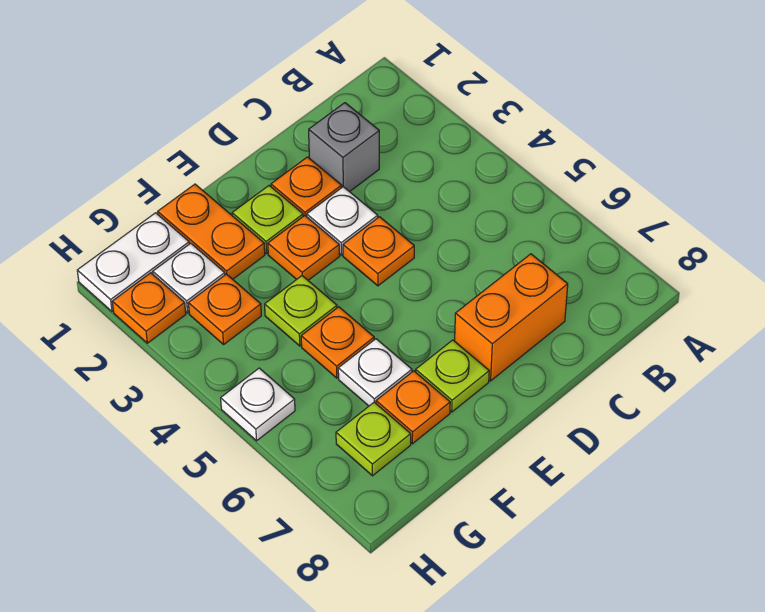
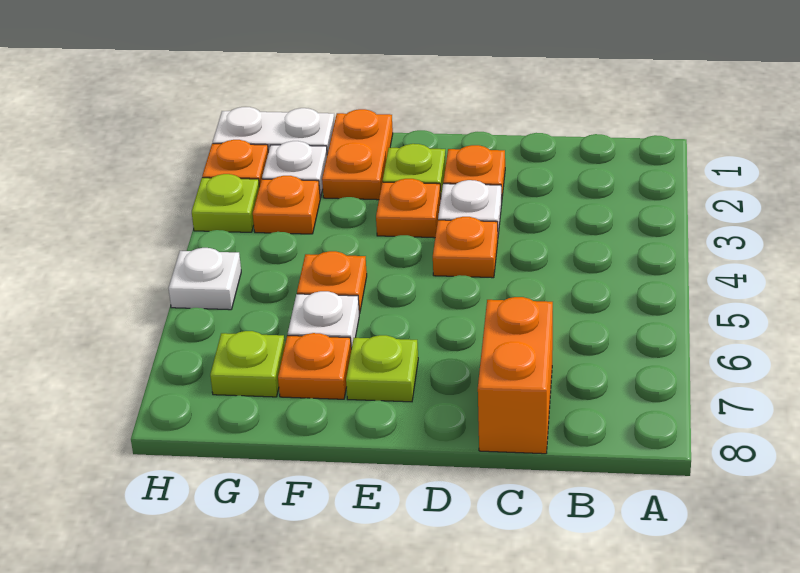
grey brick C2 level 1 -> none
orange brick C7:D7 level 1 -> orange brick C7:C8 level 1
lime plate F4 level 1 -> lime plate H3 level 1

